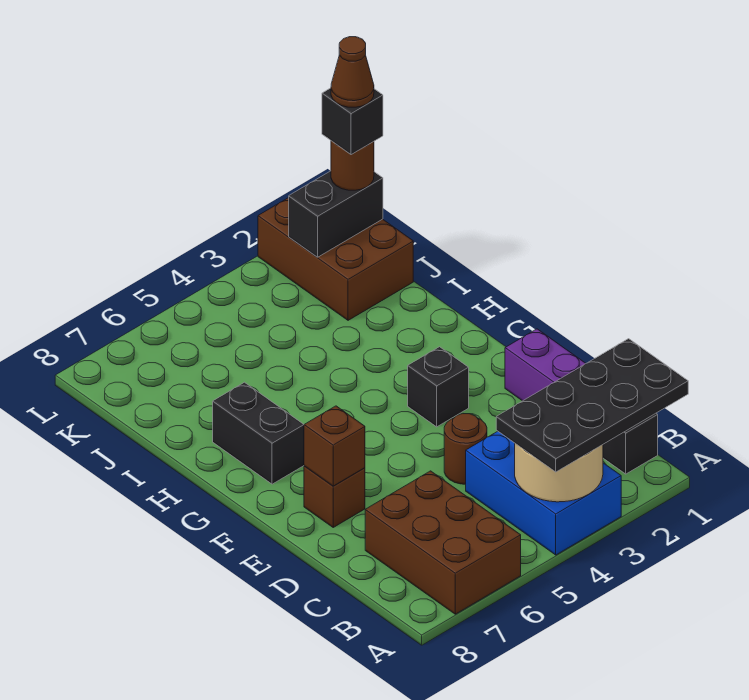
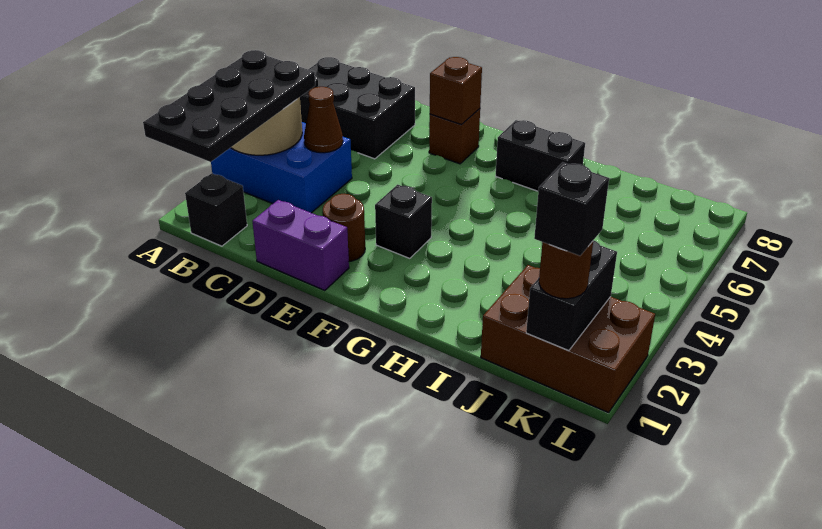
brown brick A6:C7 level 1 -> black brick A6:C7 level 1
brown round brick D4 level 1 -> brown round brick E2 level 1
brown cone K1 level 5 -> brown cone C4 level 2

